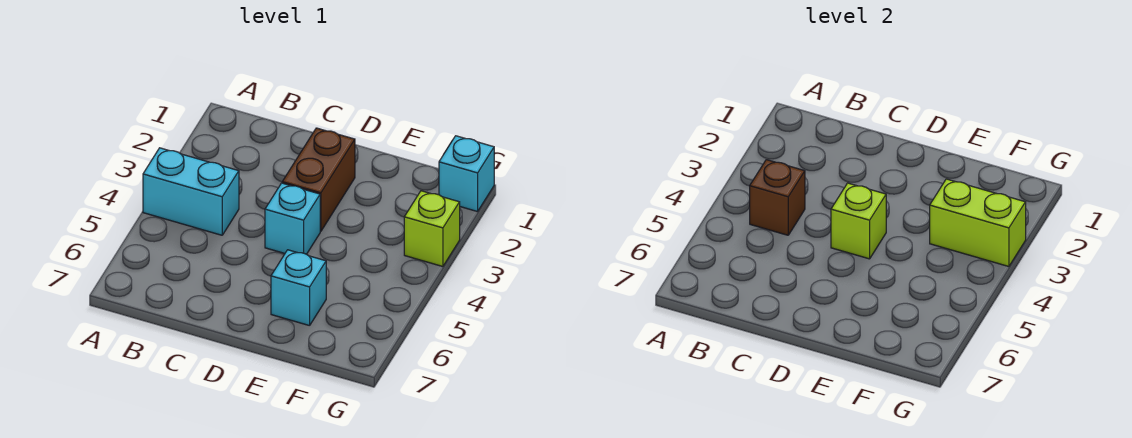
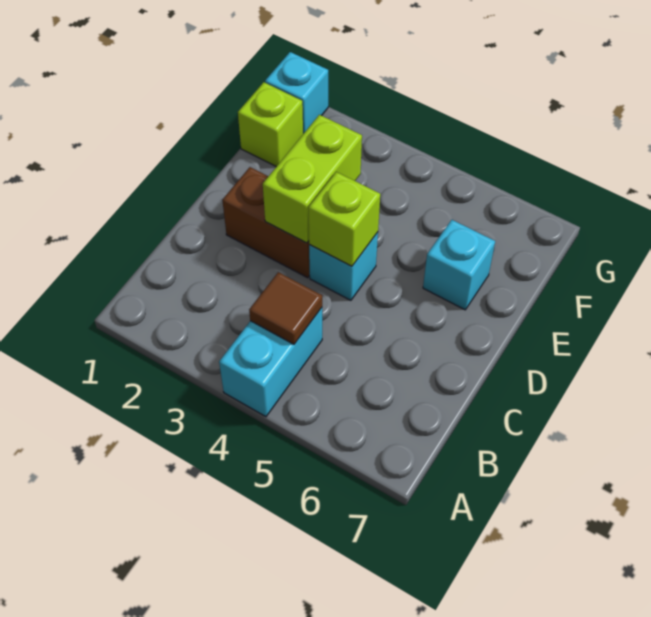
brown brick B4 level 2 -> brown tile B4 level 2
lime brick F3:G3 level 2 -> lime brick D3:E3 level 2
lime brick G3 level 1 -> lime brick F1 level 1

